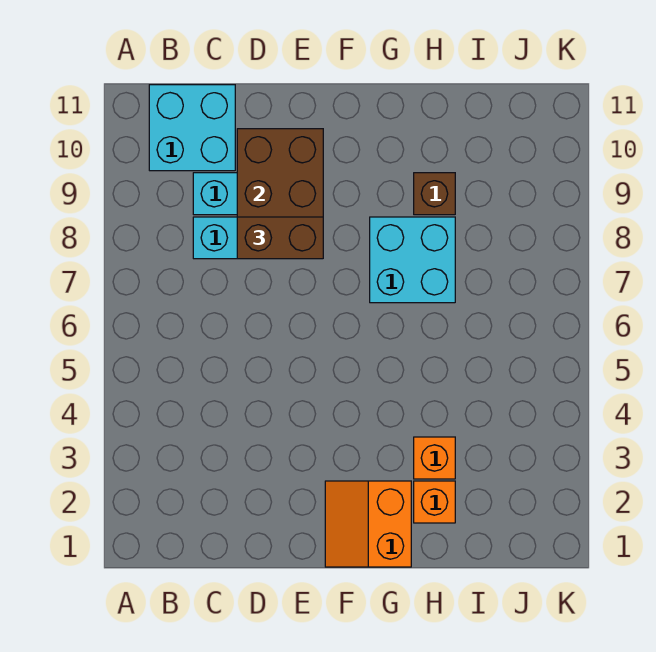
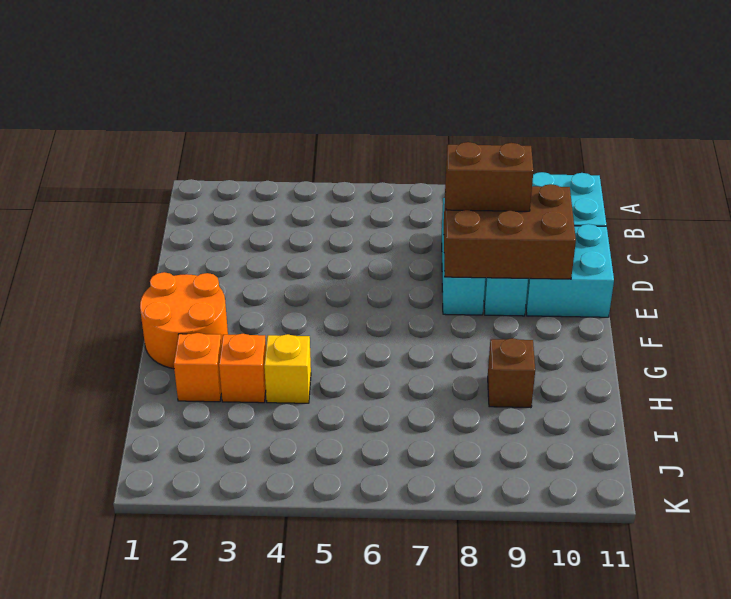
brown brick D8:E8 level 3 -> brown brick D8:D9 level 3
orange slope F1:G2 level 1 top G -> orange round brick F1:G2 level 1
cyan brick G7:H8 level 1 -> cyan brick D10:E11 level 1
none -> yellow brick H4 level 1

